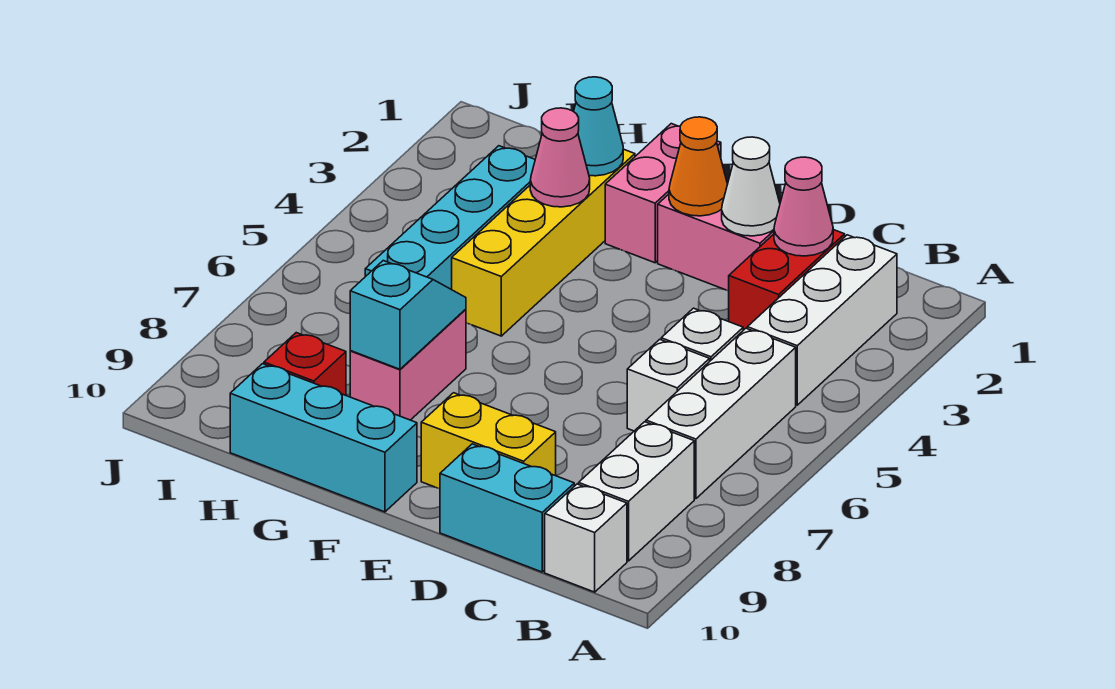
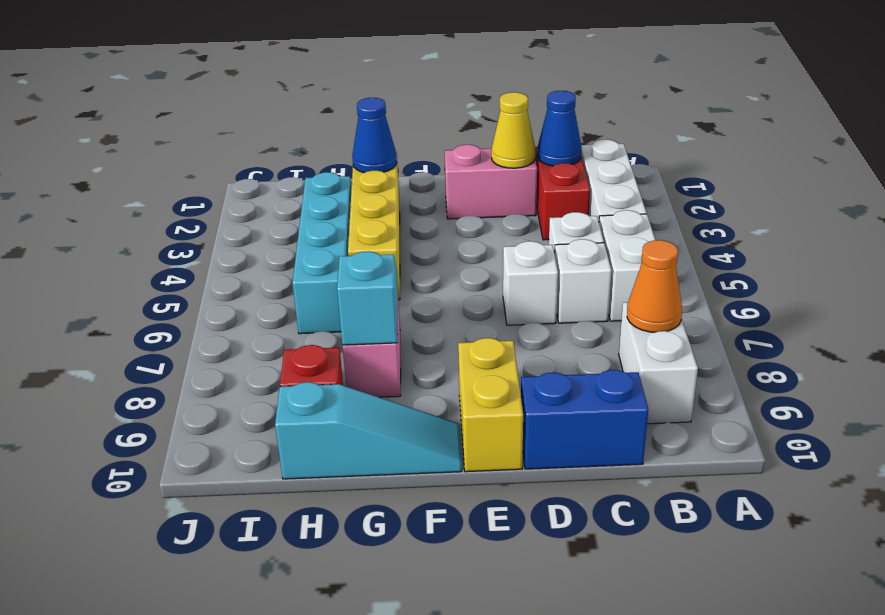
white brick B5:B7 level 1 -> white brick B5:B6 level 1
white brick B10 level 1 -> white brick D6 level 1
pink cone C2 level 2 -> blue cone C2 level 2
cyan brick C10:D10 level 1 -> blue brick C10:D10 level 1
white cone D2 level 2 -> yellow cone D2 level 2
yellow brick D9:E9 level 1 -> yellow brick E9:E10 level 1
orange cone E2 level 2 -> orange cone B8 level 2
pink brick F1:F2 level 1 -> none
cyan brick F10:H10 level 1 -> cyan slope F10:H10 level 1 top H
cyan cone G2 level 2 -> blue cone G2 level 2
pink cone G3 level 2 -> none

